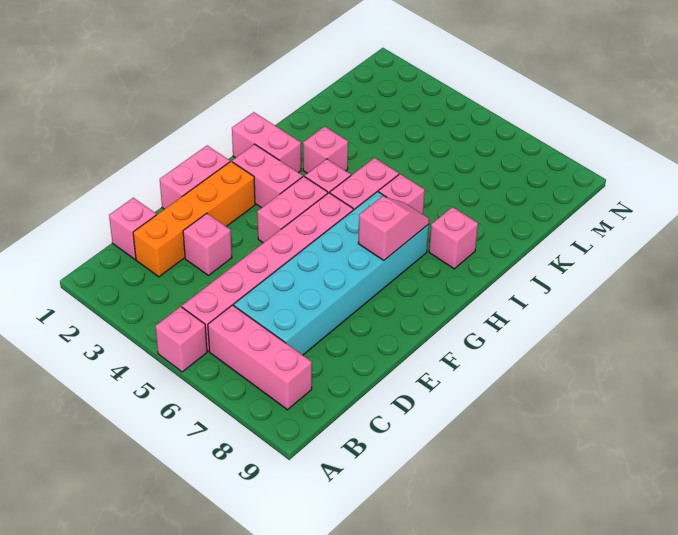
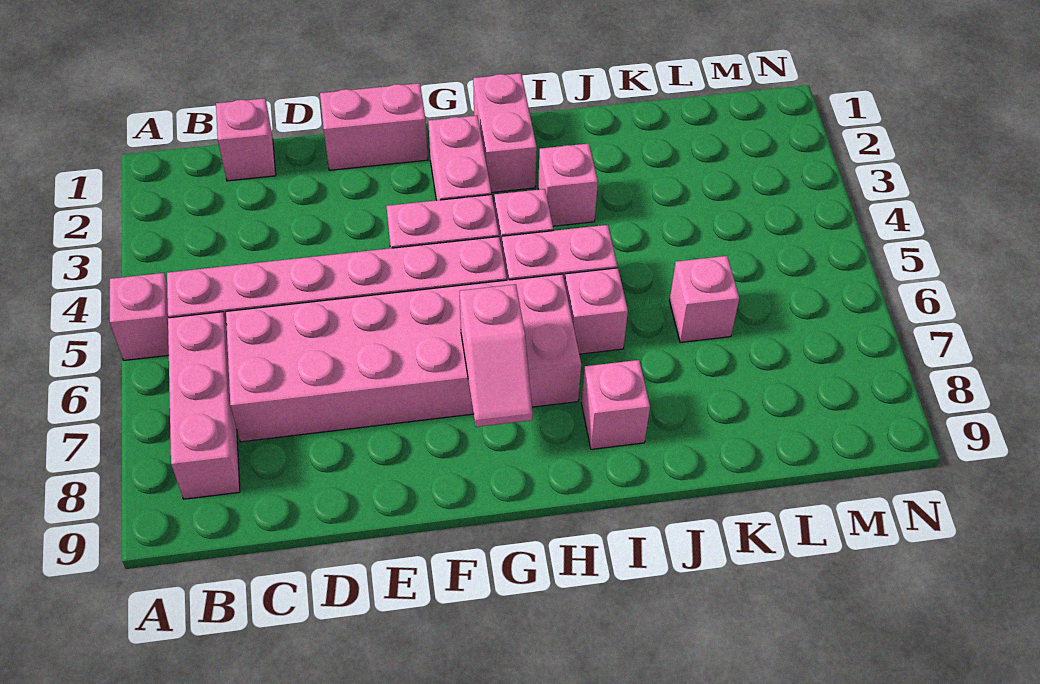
orange brick C2:F2 level 1 -> none
cyan brick C6:H7 level 1 -> pink brick C6:H7 level 1
pink brick D3 level 1 -> pink brick K6 level 1
pink slope G7:H7 level 2 top G -> pink slope G7:G8 level 2 top 7

